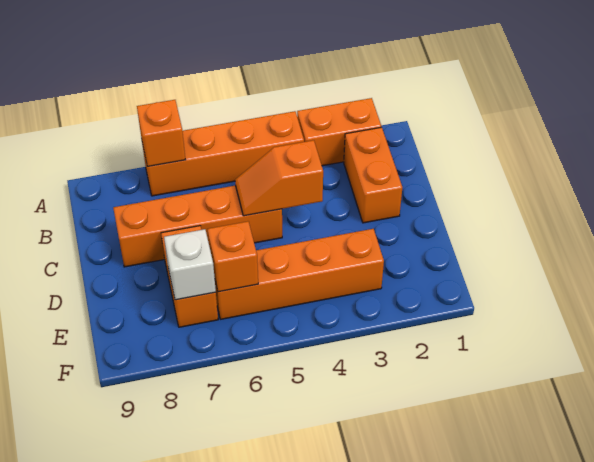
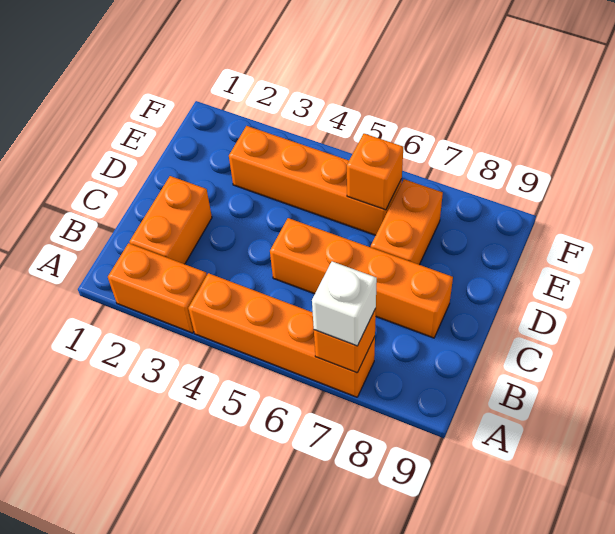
orange slope C4:C5 level 2 top 4 -> none
white brick E7 level 2 -> white brick A7 level 3

